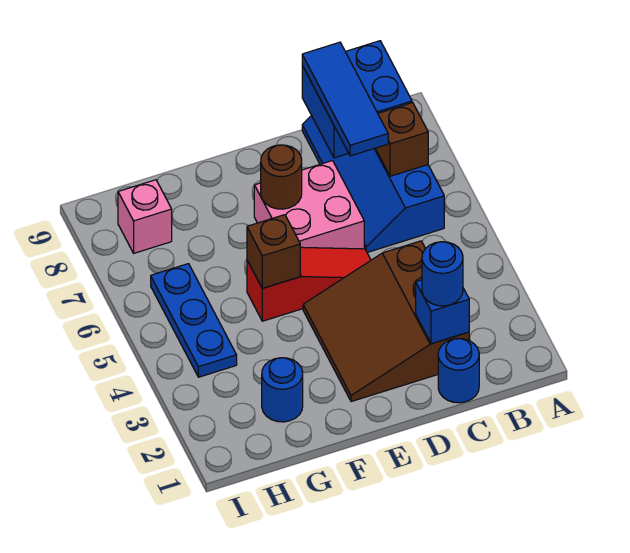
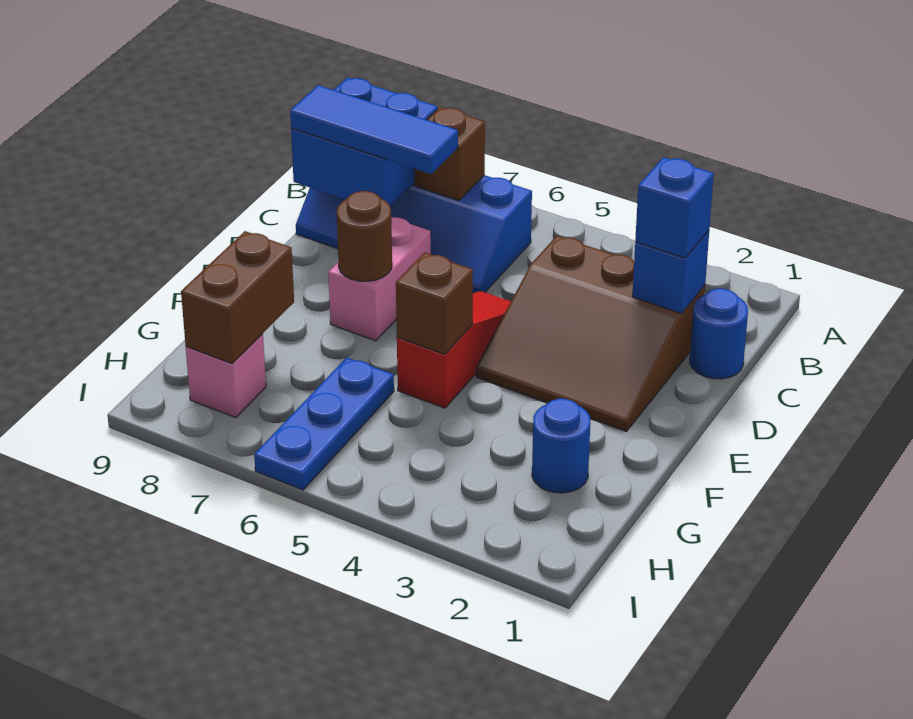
blue round brick C2 level 3 -> blue brick C2 level 3
pink brick D6:E7 level 1 -> pink brick D7:E7 level 1
none -> brown brick G8:H8 level 2
blue plate H4:H6 level 1 -> blue plate G6:I6 level 1

